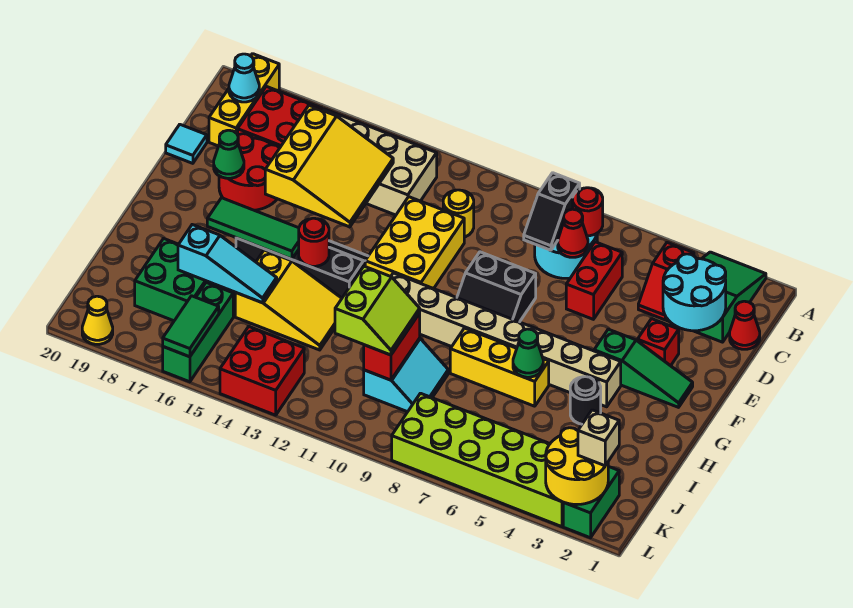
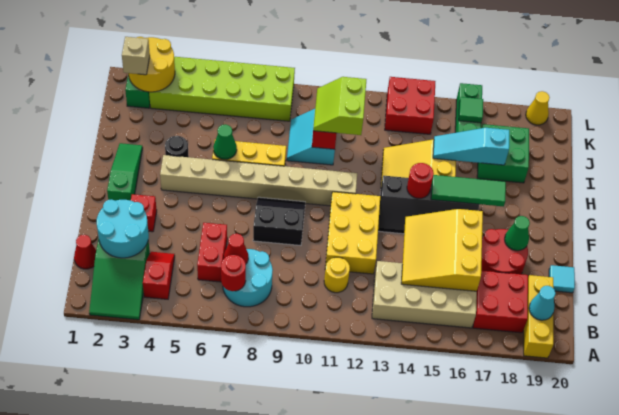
black slope B8:C8 level 2 top B -> none
green slope F2:F4 level 1 top 4 -> green slope F2:H2 level 1 top F
green tile K16:L16 level 2 -> green tile K16 level 2

